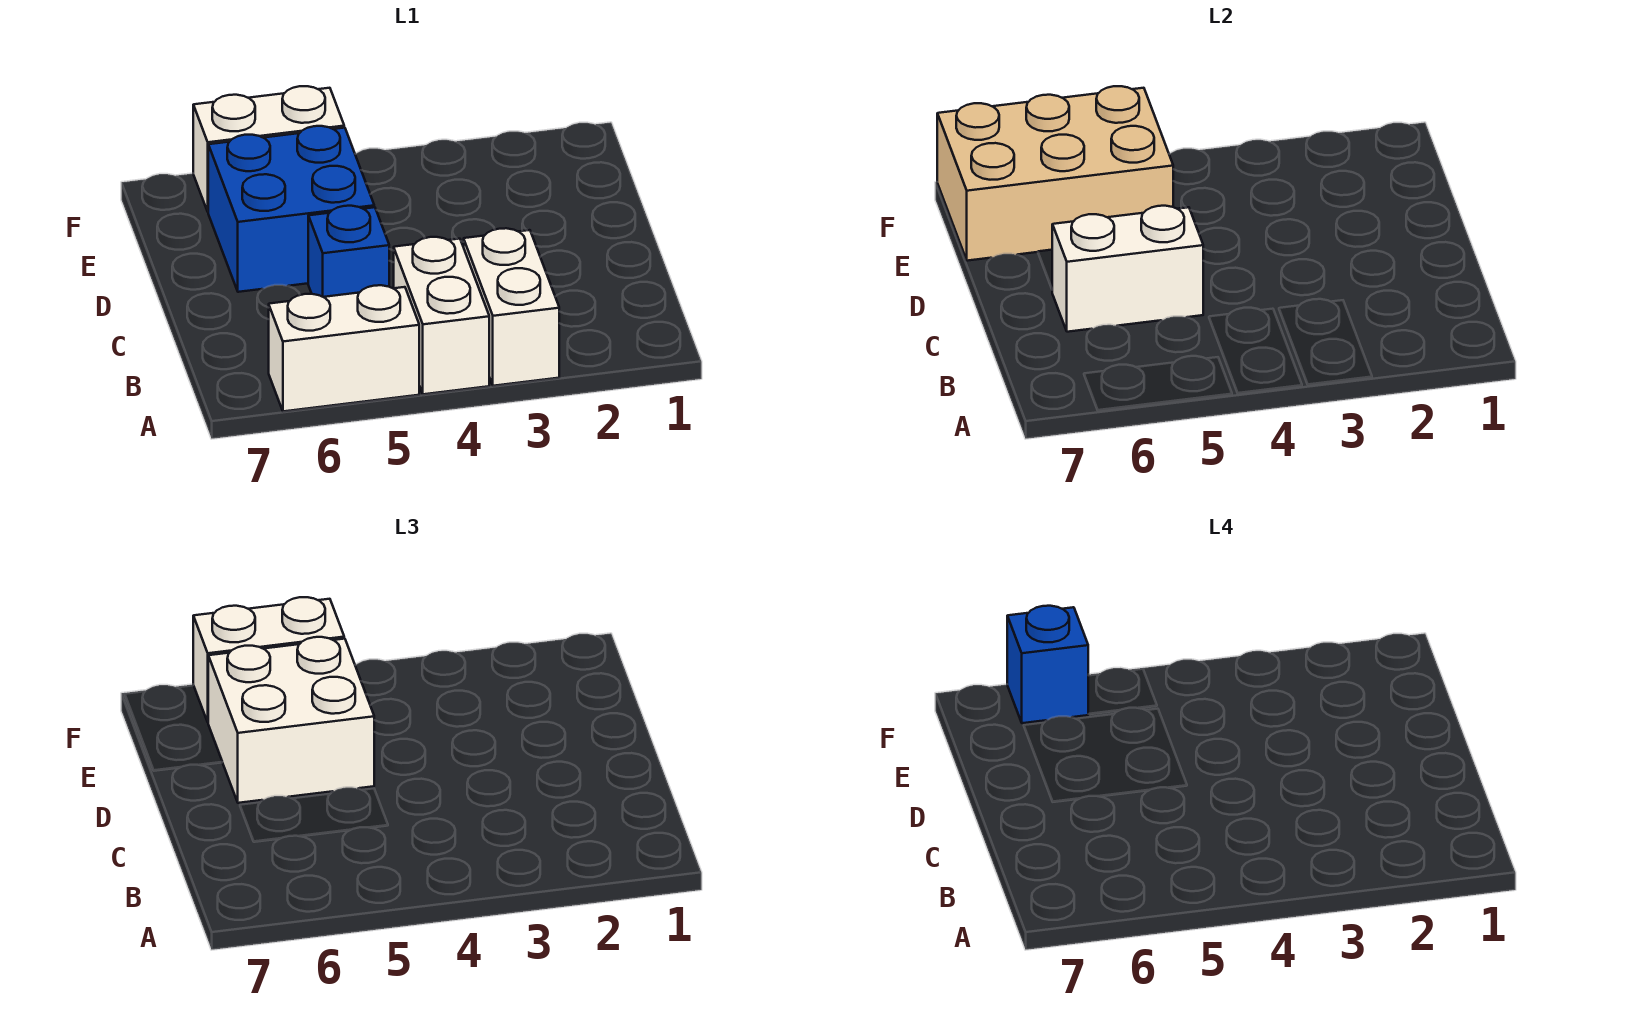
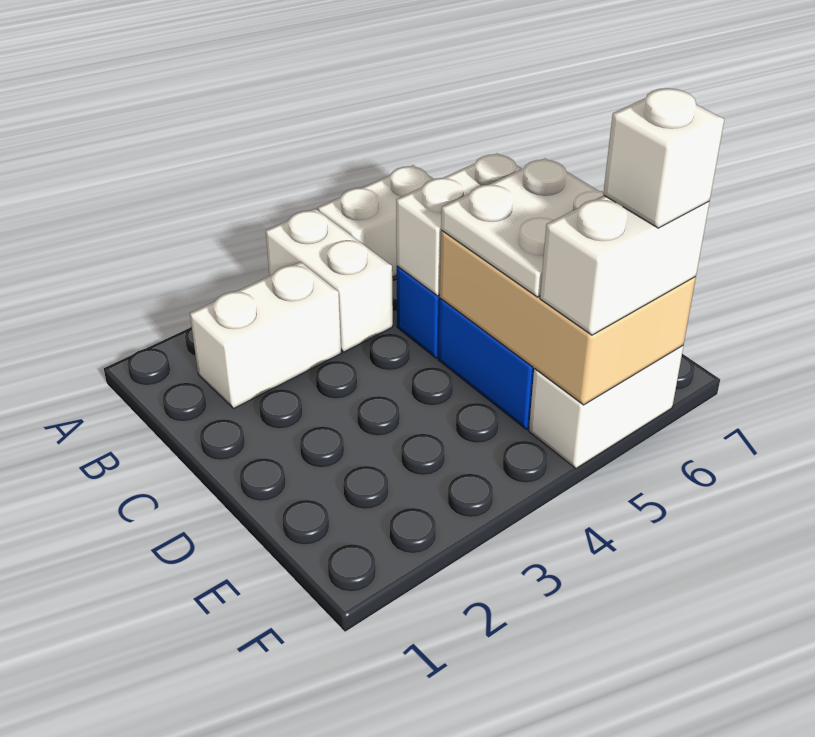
white brick A3:B3 level 1 -> white brick B2:B3 level 1
white brick D5:E6 level 3 -> white plate D5:E6 level 3
tan brick E5:F7 level 2 -> tan brick D5:F6 level 2
blue brick F6 level 4 -> white brick F6 level 4

